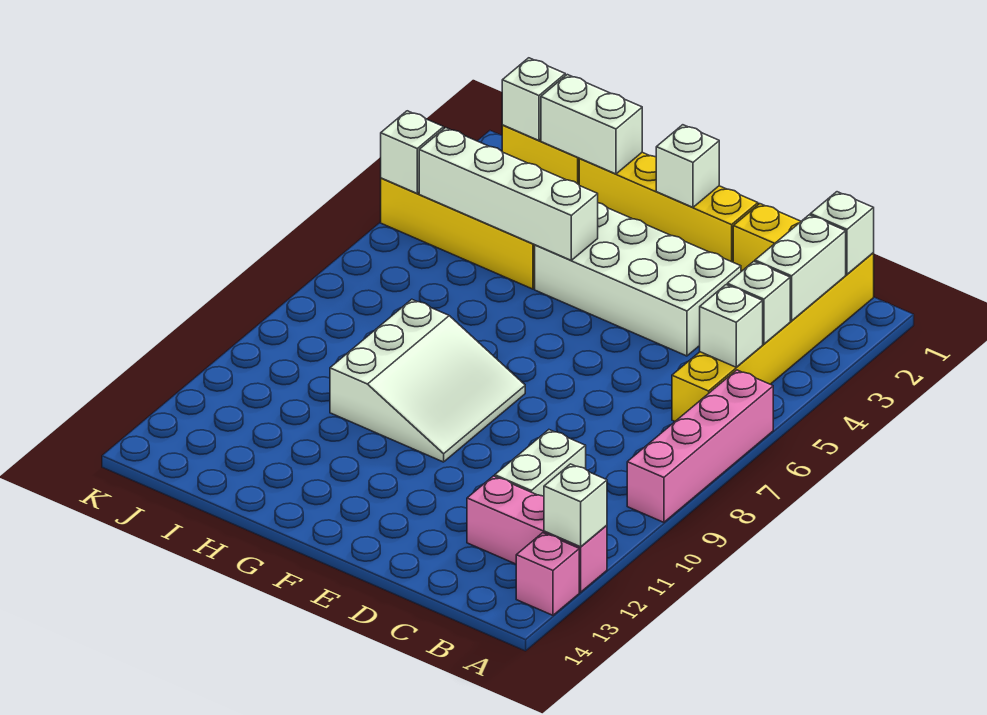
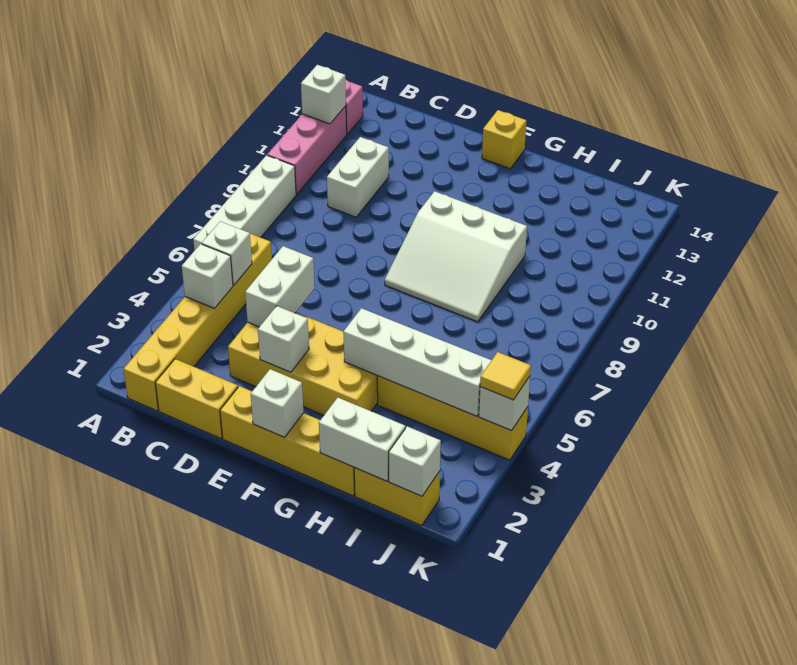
pink brick A6:A9 level 1 -> white brick A6:A9 level 1
pink brick A12:C12 level 1 -> pink brick A10:A12 level 1
white brick B1 level 2 -> white brick E3 level 2
white brick B2:B3 level 2 -> white brick D4:D5 level 2
white brick D3:G4 level 1 -> yellow brick D3:G4 level 1
white slope F8:H10 level 1 top H -> white slope F8:H10 level 1 top 10
none -> yellow brick F14 level 1
none -> yellow tile K4 level 3

